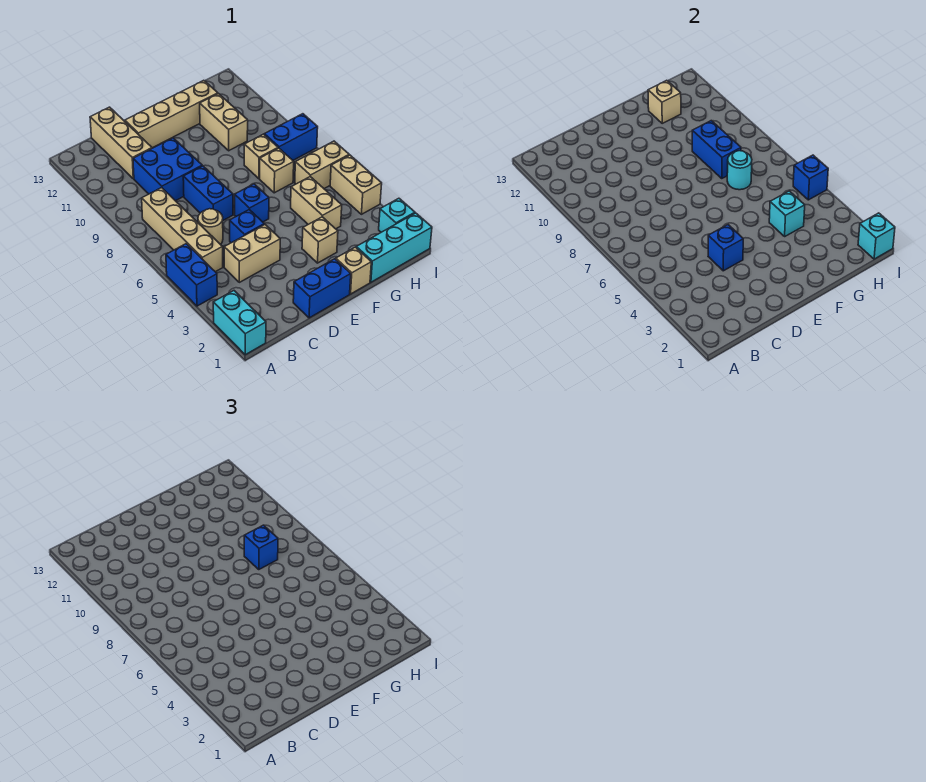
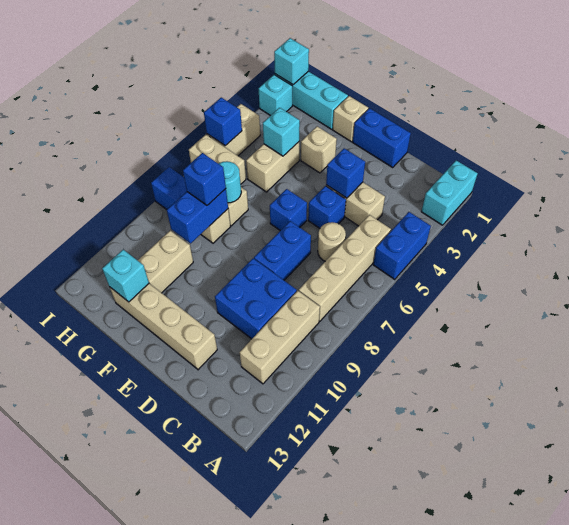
tan brick C11:C13 level 1 -> tan brick B9:B11 level 1
tan brick G12 level 2 -> cyan brick G12 level 2

